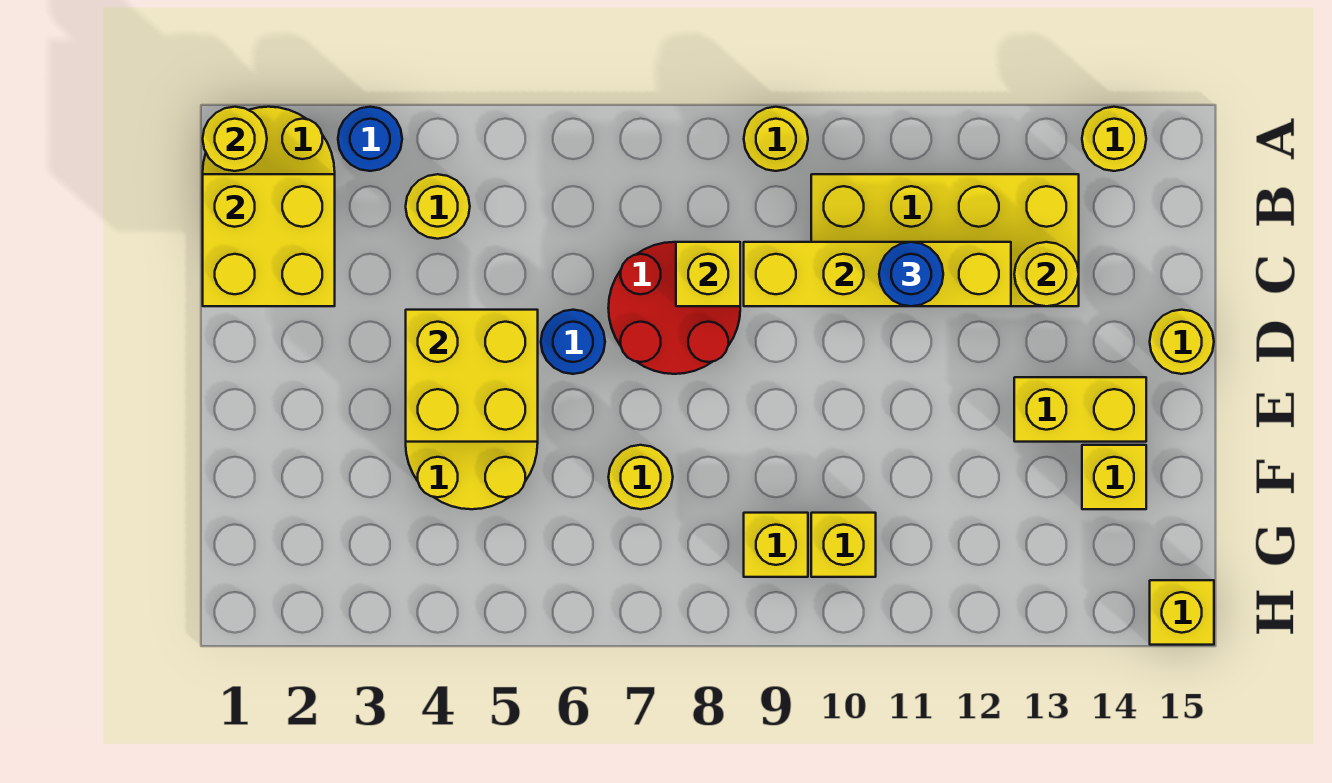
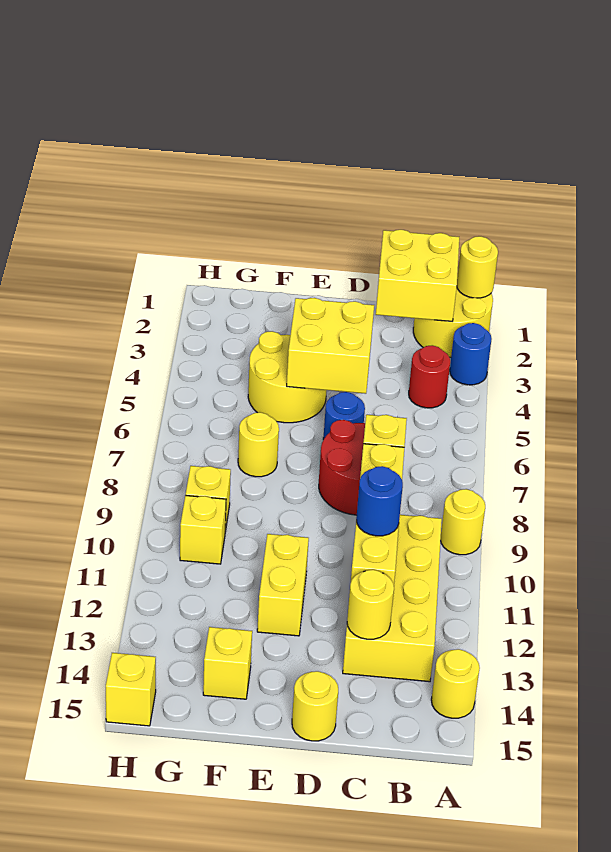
yellow round brick B4 level 1 -> red round brick B4 level 1
yellow brick E13:E14 level 1 -> yellow brick E11:E12 level 1

